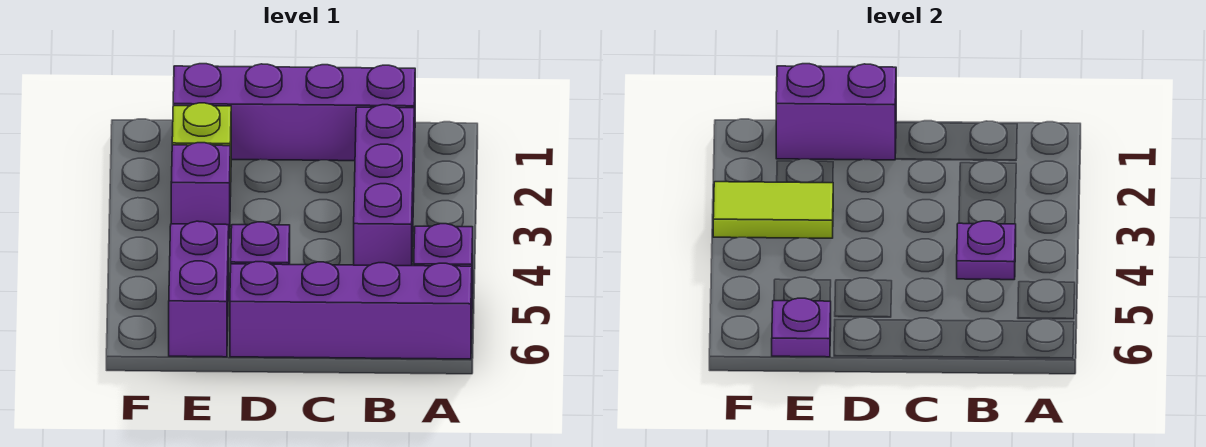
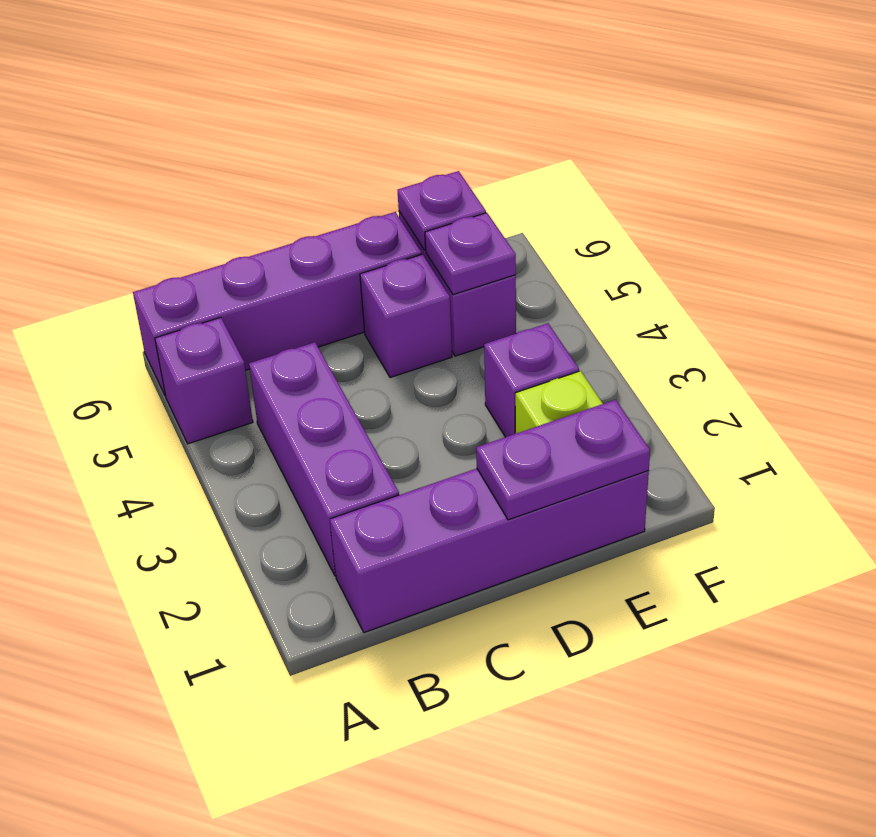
purple plate B4 level 2 -> purple plate E5 level 2
purple brick D1:E1 level 2 -> purple plate D1:E1 level 2
lime tile E3:F3 level 2 -> none

